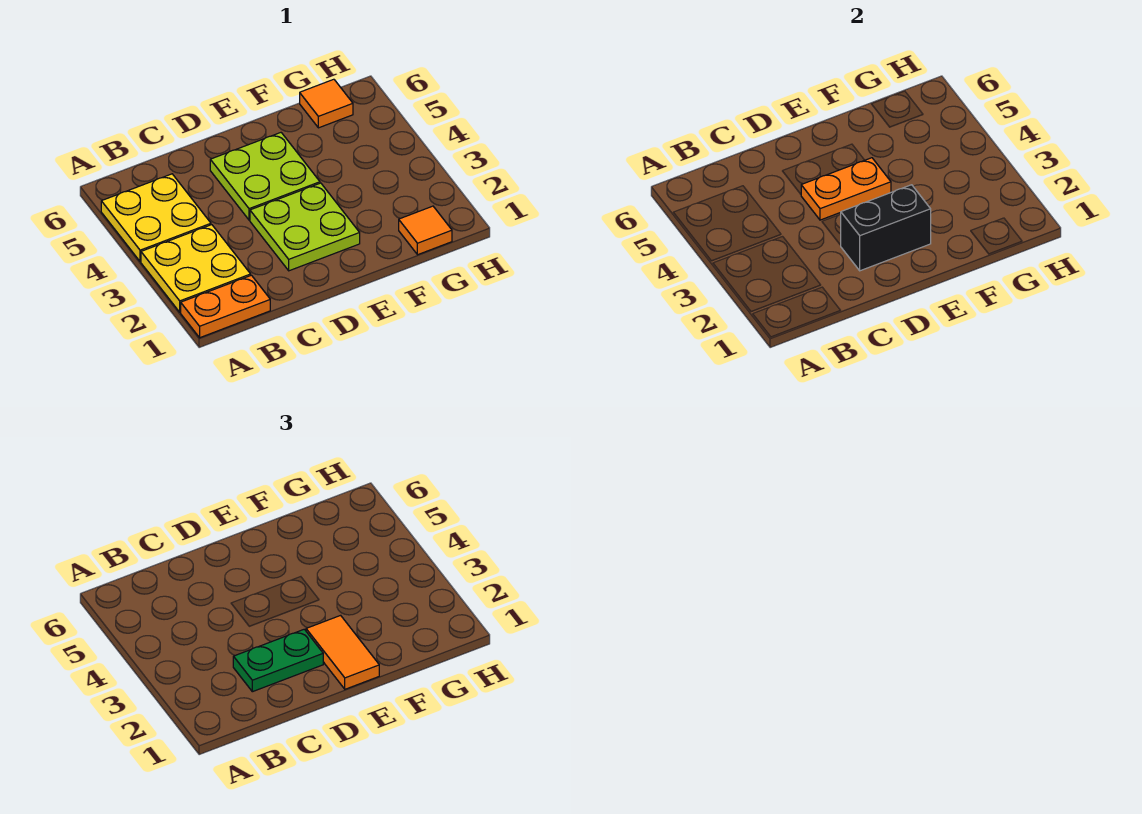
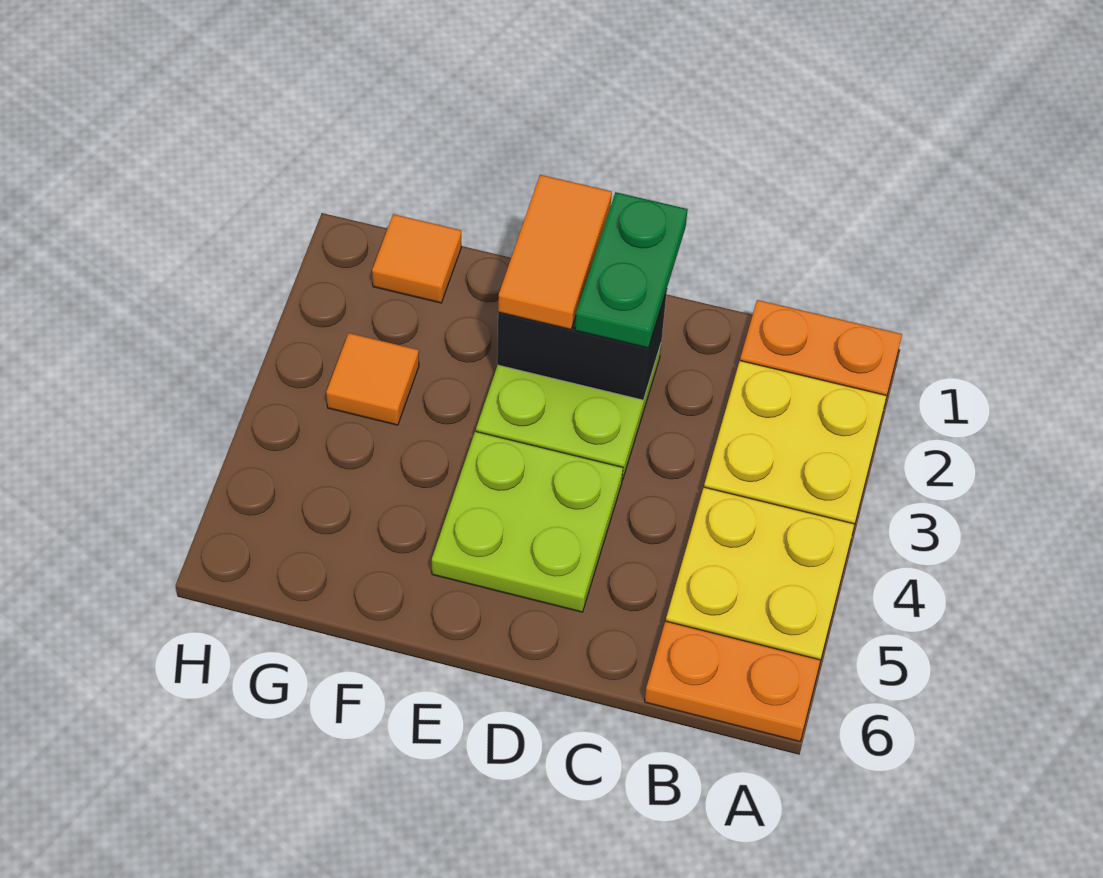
green plate C2:D2 level 3 -> green plate D1:D2 level 3
orange plate D4:E4 level 2 -> orange plate A6:B6 level 1
orange tile G6 level 1 -> orange tile G3 level 1

